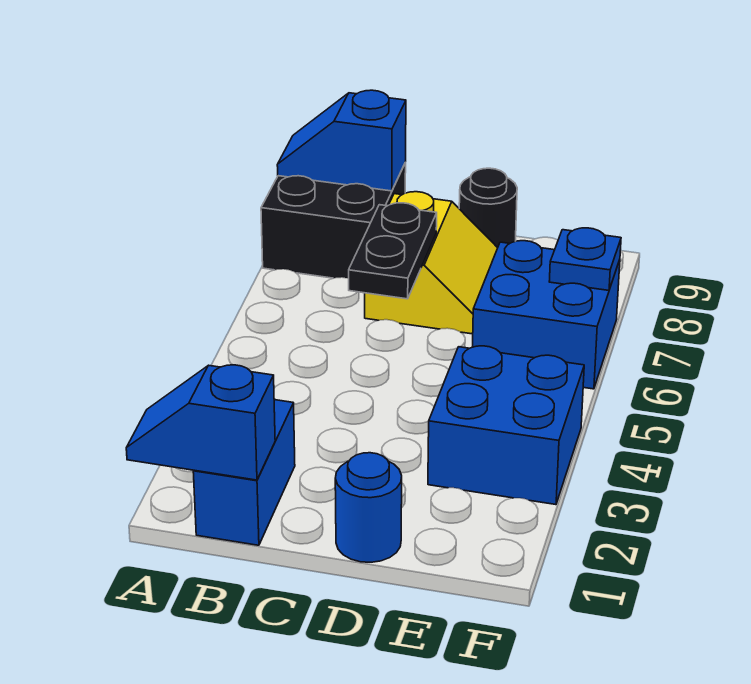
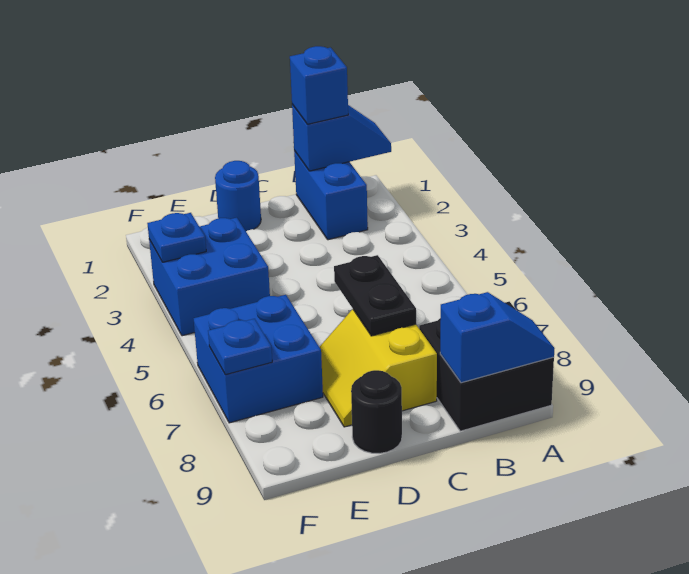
none -> blue brick B1 level 3
none -> blue plate F3 level 2

